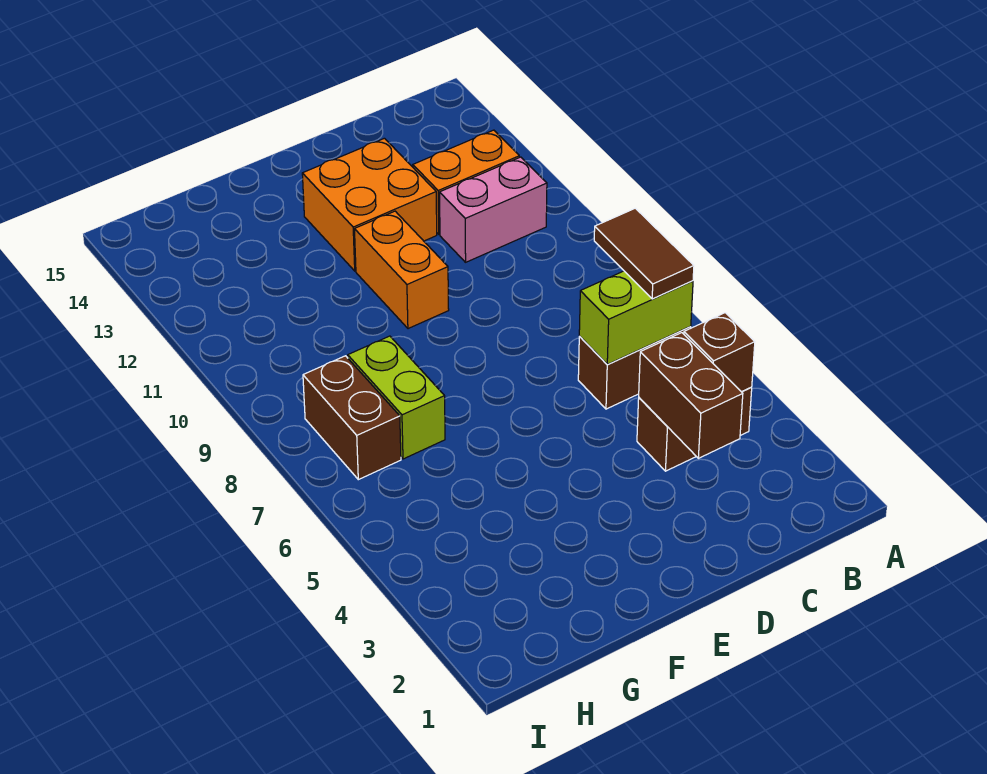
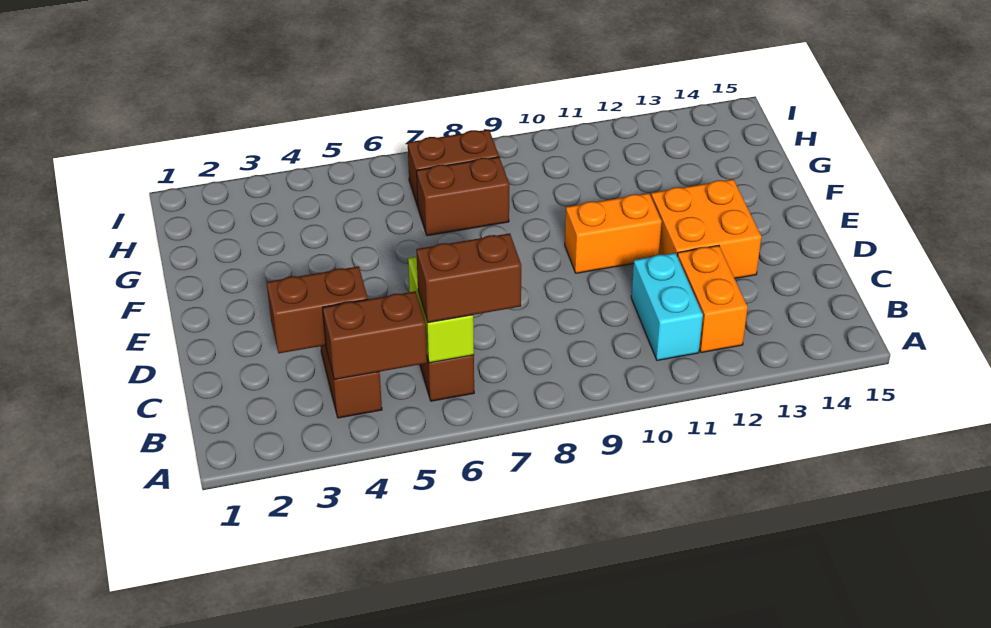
brown brick B4 level 2 -> brown brick B4:B5 level 2
brown tile B6:B7 level 3 -> brown brick B6:B7 level 3
pink brick B11:C11 level 1 -> cyan brick B11:C11 level 1
lime brick G7:G8 level 1 -> brown brick G7:G8 level 1

